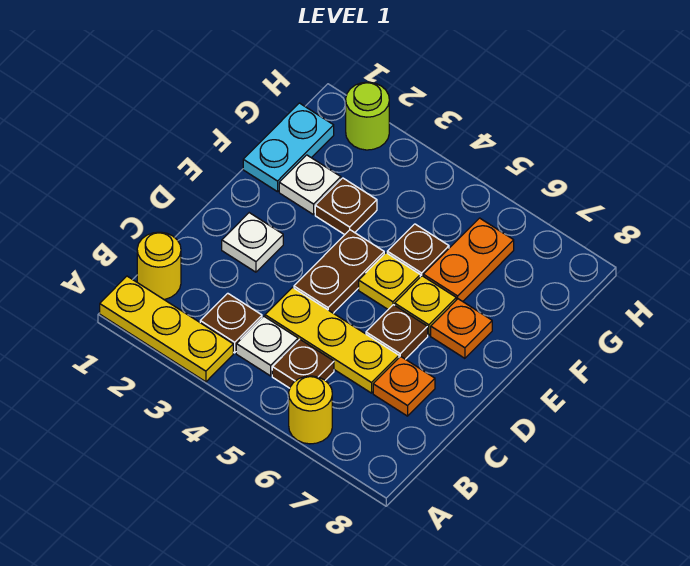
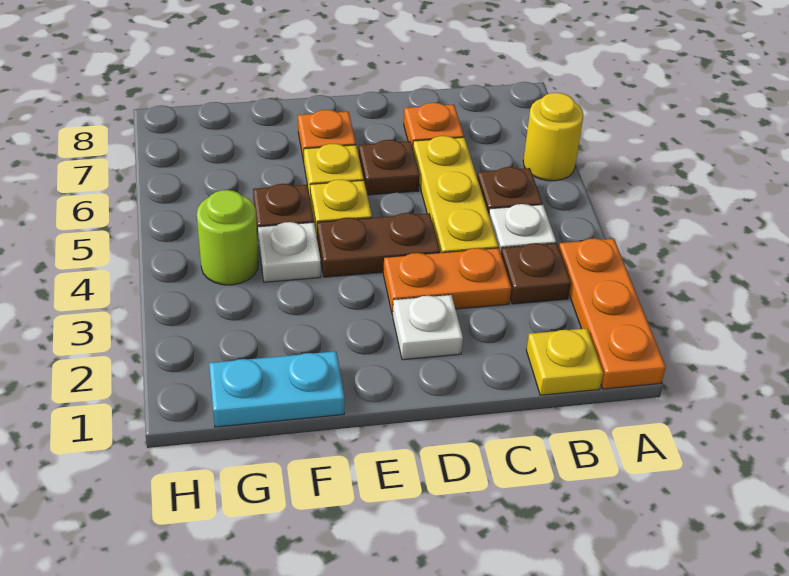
yellow plate A1:A3 level 1 -> orange plate A1:A3 level 1
yellow round brick B1 level 1 -> yellow plate B1 level 1
white plate F2 level 1 -> white plate F4 level 1
brown plate F3 level 1 -> none
orange plate F6:G6 level 1 -> orange plate C3:D3 level 1
lime round brick H2 level 1 -> lime round brick G4 level 1

